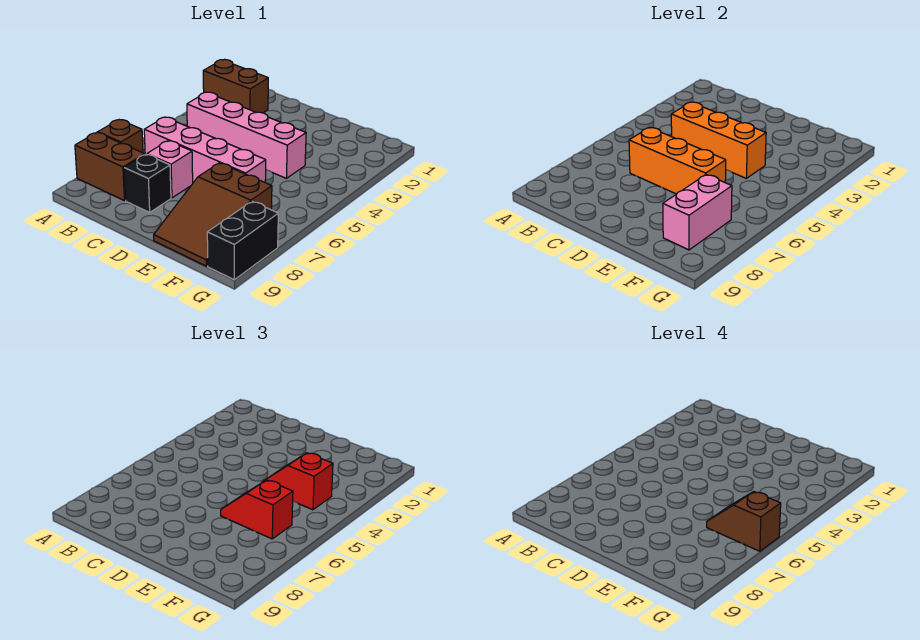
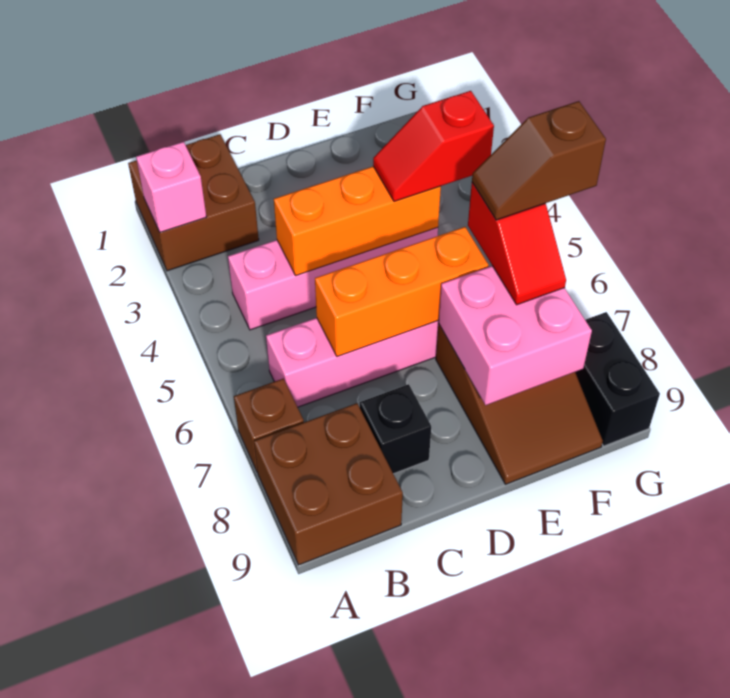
brown brick A2:B2 level 1 -> brown brick A1:B2 level 1
brown brick A8:B8 level 1 -> brown brick A8:B9 level 1
pink brick C7 level 1 -> pink brick A2 level 2
red slope E6:F6 level 3 top F -> red slope F6:F7 level 3 top 6
pink brick F7:F8 level 2 -> pink brick E7:F8 level 2

